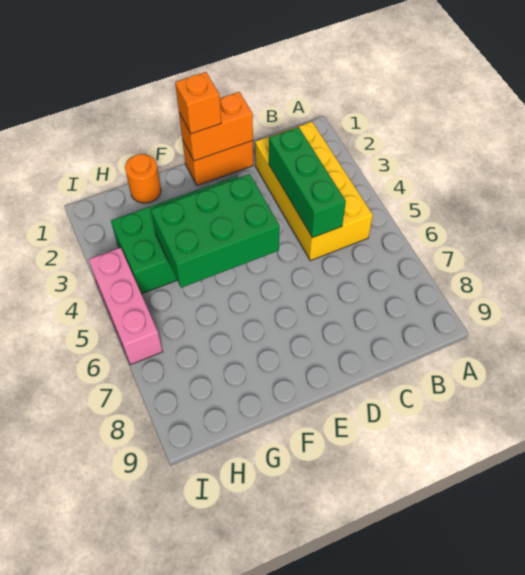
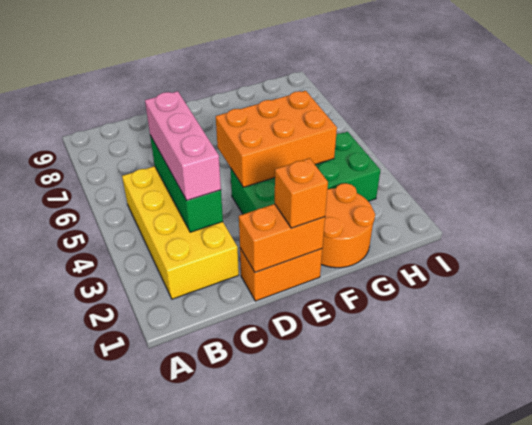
green brick E4:G5 level 2 -> orange brick E4:G5 level 2
orange round brick G1 level 1 -> orange round brick F1:G2 level 1
pink brick I4:I6 level 1 -> pink brick C3:C5 level 3

